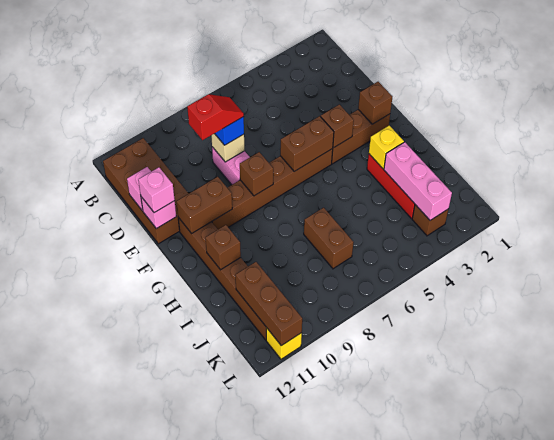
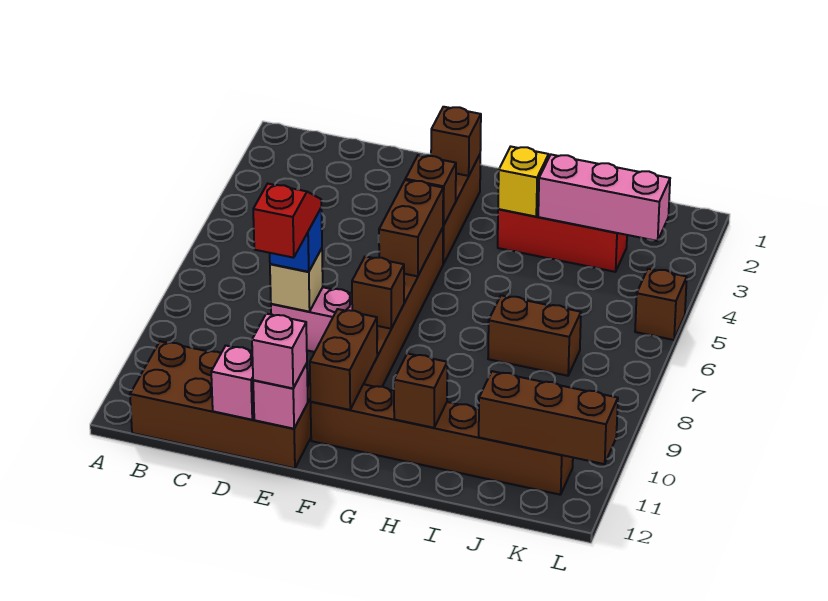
brown brick K3 level 1 -> brown brick L5 level 1
yellow brick L11 level 1 -> none

